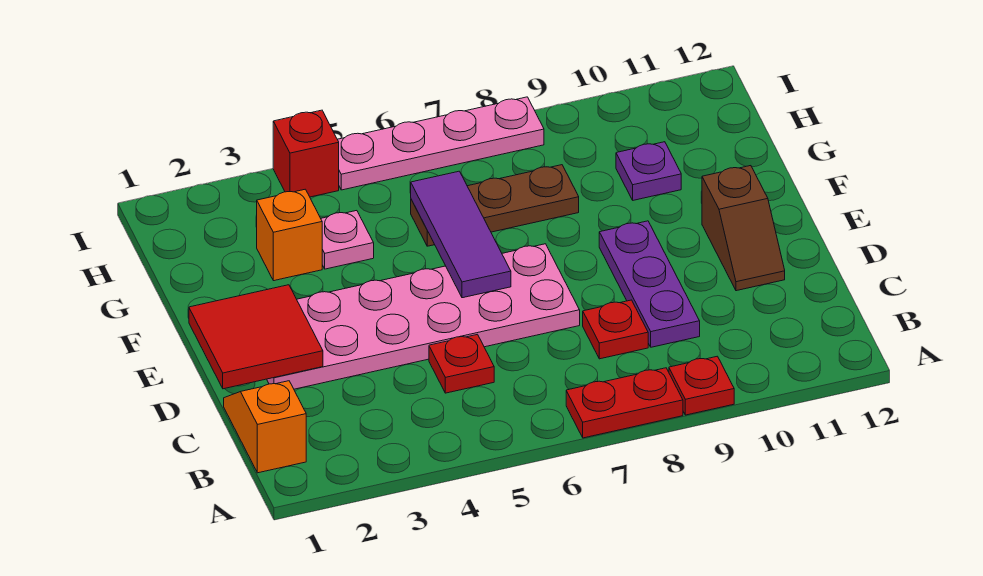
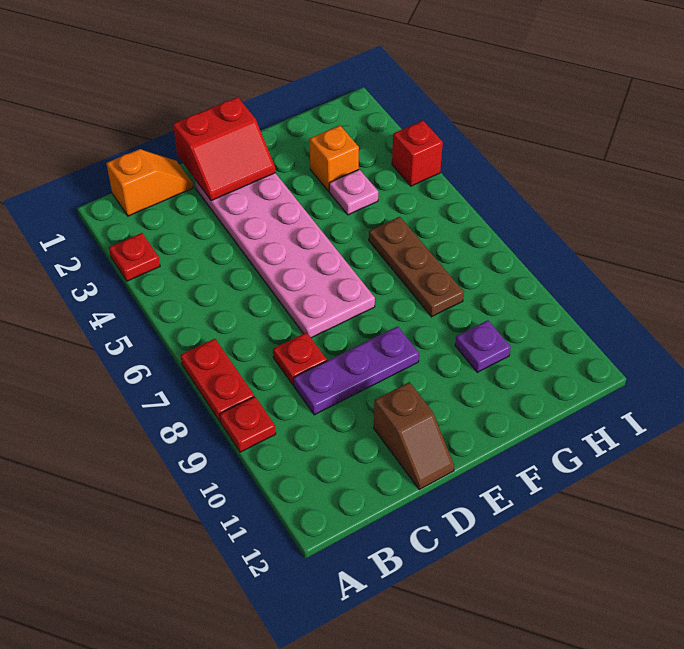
red plate C5 level 1 -> red plate A3 level 1
red tile D1:E2 level 2 -> red slope D1:E2 level 2 top 1
brown slope D11:E11 level 1 top E -> brown slope D11:D12 level 1 top 11
purple tile E6:G6 level 2 -> none
pink plate I5:I8 level 1 -> none

